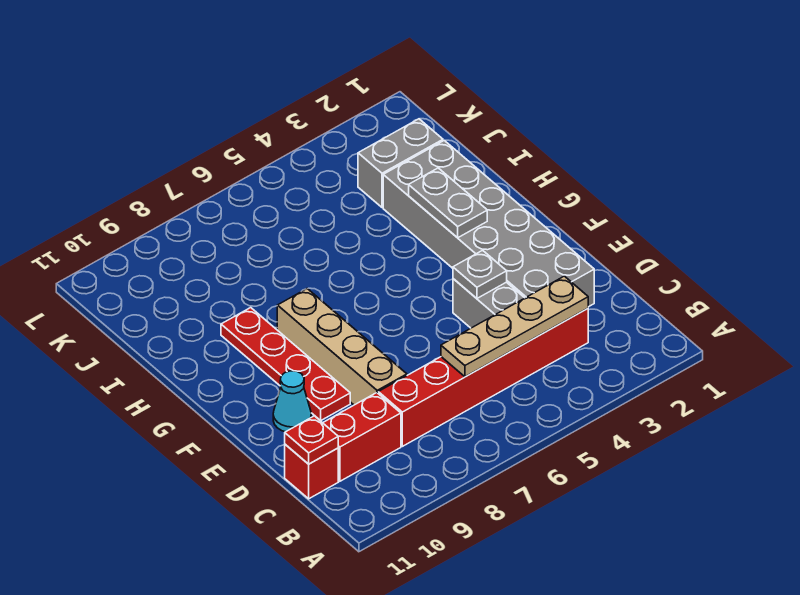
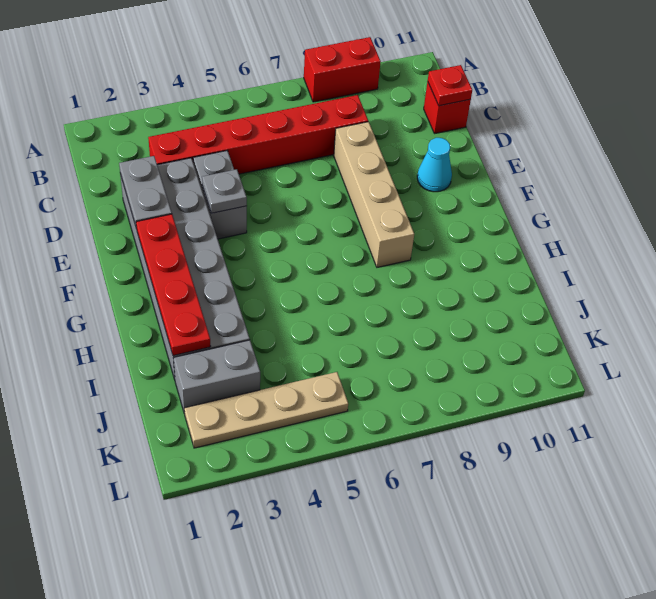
tan plate C3:C6 level 2 -> tan plate K2:K5 level 1
red brick C9:C10 level 1 -> red brick A8:A9 level 1
red plate E9:H9 level 1 -> red plate F2:I2 level 2
grey plate G3:H3 level 2 -> grey plate D2:E2 level 2

